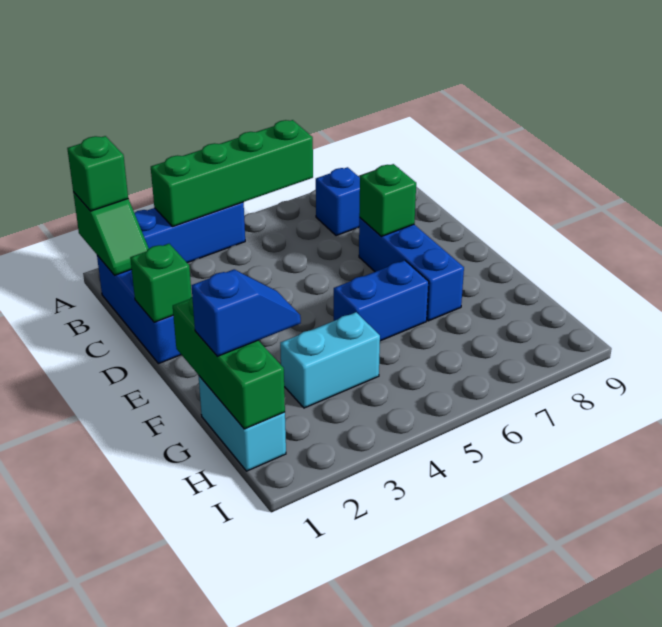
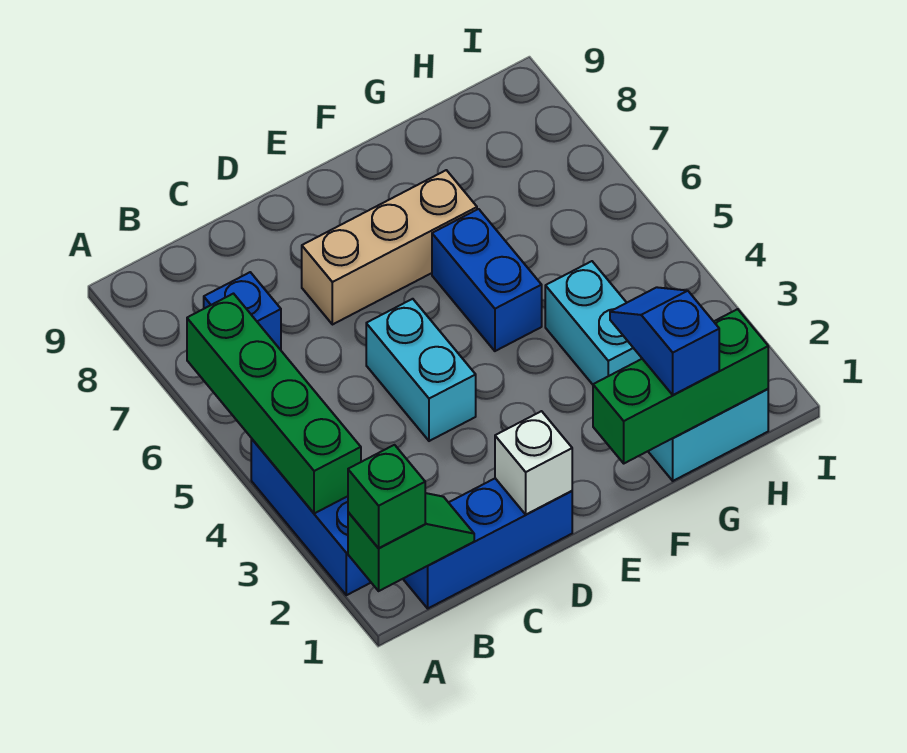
green brick D1 level 2 -> white brick D1 level 2
none -> cyan brick D4:D5 level 1
blue brick D7:F7 level 1 -> tan brick D7:F7 level 1
green brick D7 level 2 -> none

